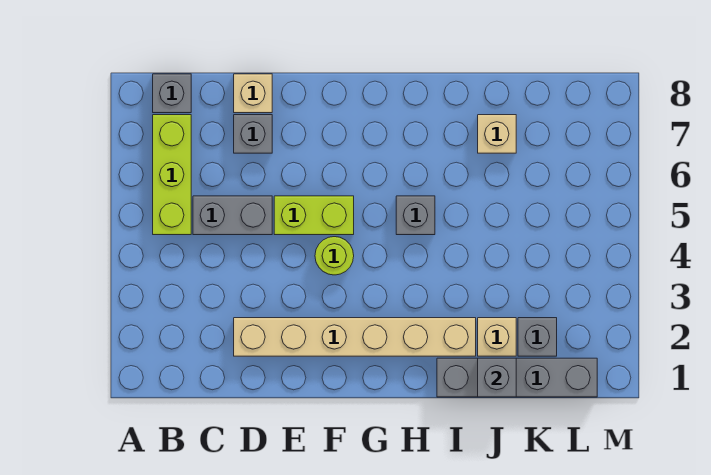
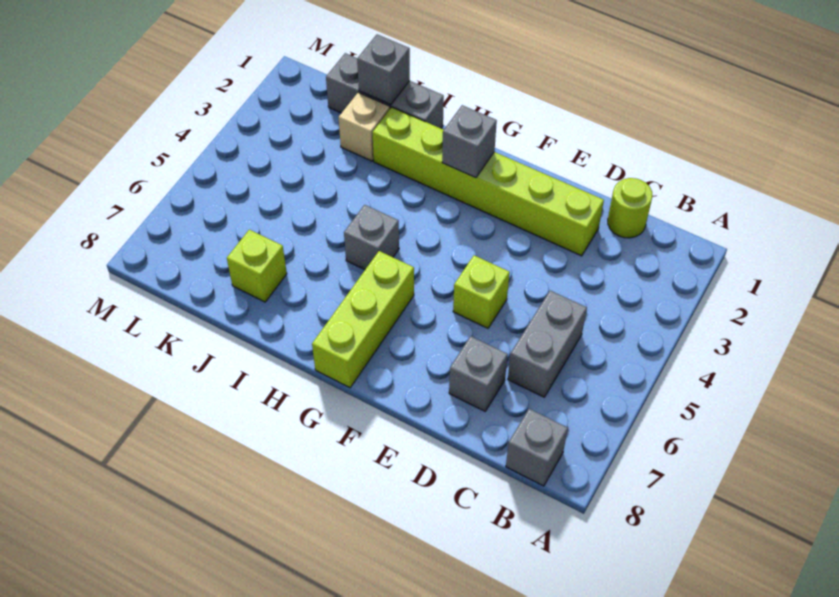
lime brick B5:B7 level 1 -> lime brick G6:G8 level 1
grey brick C5:D5 level 1 -> grey brick C5:C6 level 1
tan brick D2:I2 level 1 -> lime brick D2:I2 level 1
tan brick D8 level 1 -> none
lime brick E5:F5 level 1 -> lime brick E5 level 1
lime round brick F4 level 1 -> lime round brick C1 level 1
grey brick I1:L1 level 1 -> grey brick I1:K1 level 1
tan brick J7 level 1 -> lime brick J7 level 1
grey brick K2 level 1 -> grey brick G2 level 2

